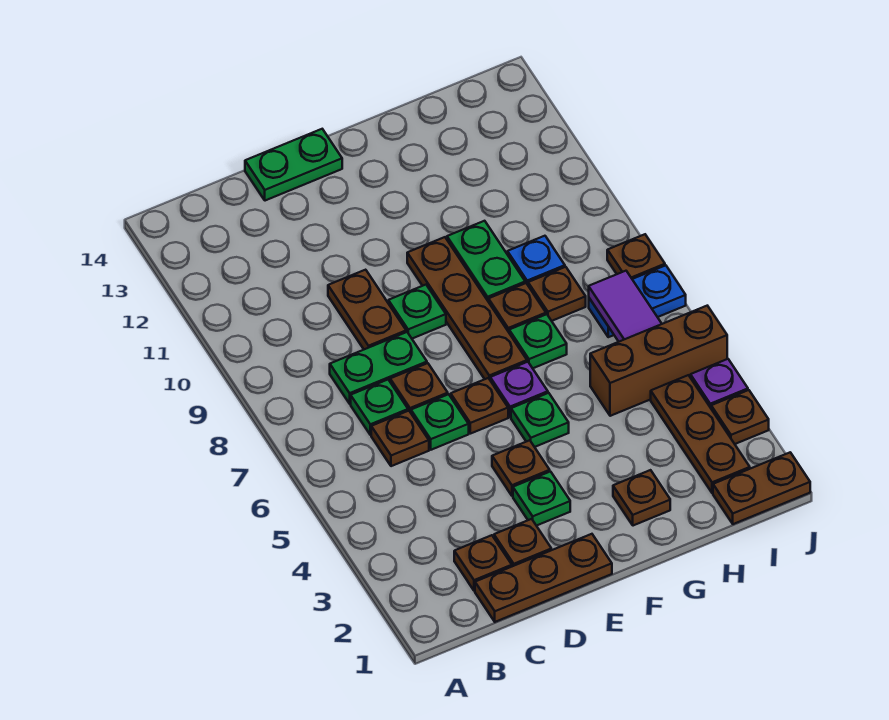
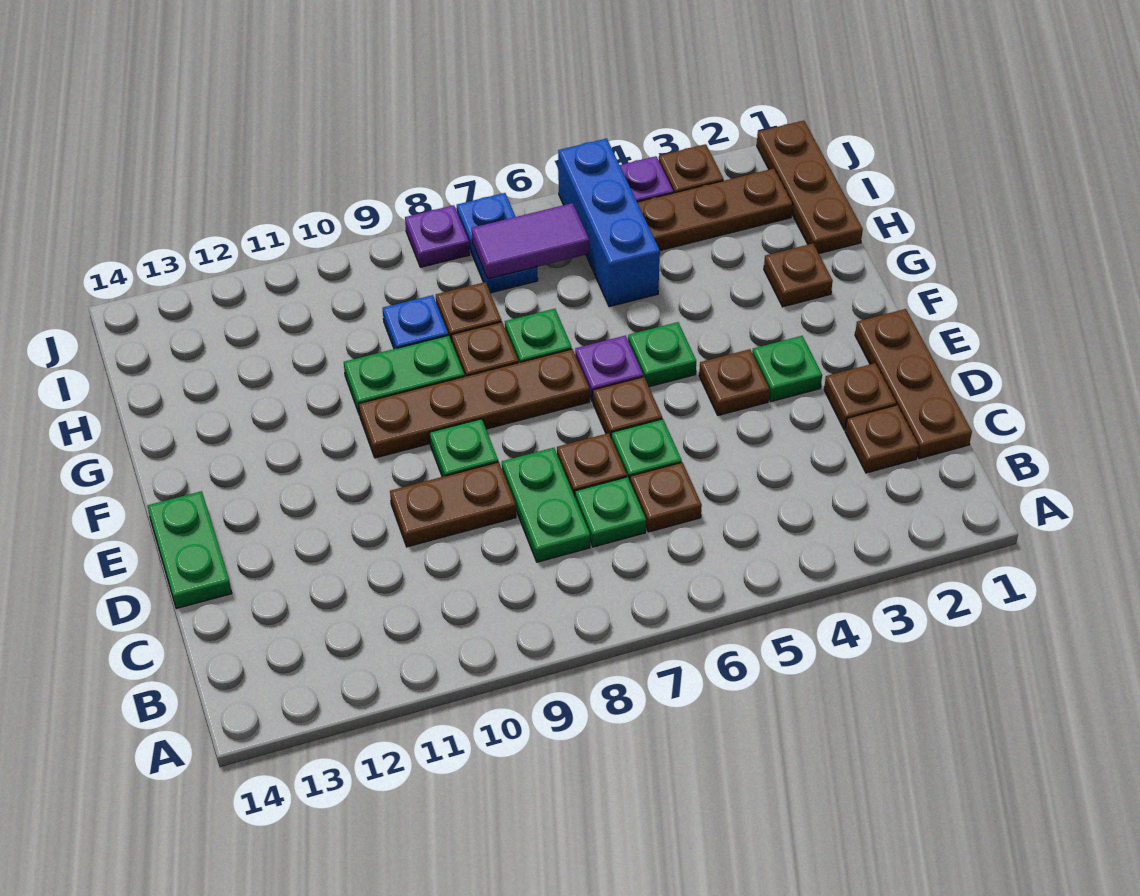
brown brick H5:J5 level 1 -> blue brick H5:J5 level 1
brown plate I1:J1 level 1 -> brown plate H1:J1 level 1
brown plate J8 level 1 -> purple plate J8 level 1

